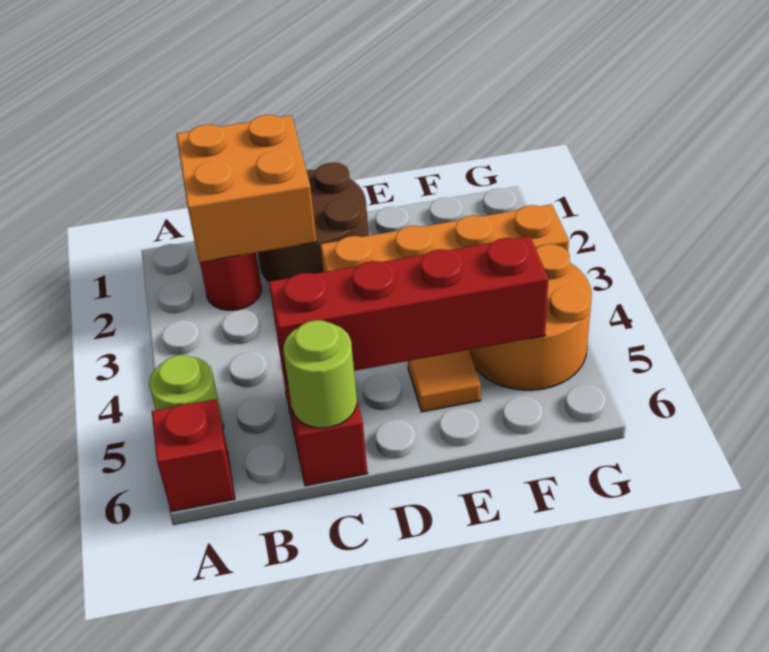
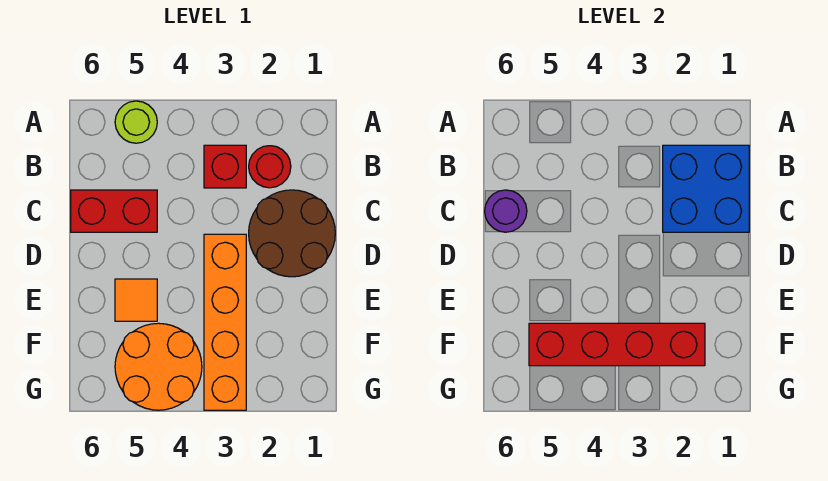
red brick A6 level 1 -> red brick B3 level 1
orange brick B1:C2 level 2 -> blue brick B1:C2 level 2
red brick C5:F5 level 2 -> red brick F2:F5 level 2
lime round brick C6 level 2 -> purple round brick C6 level 2

